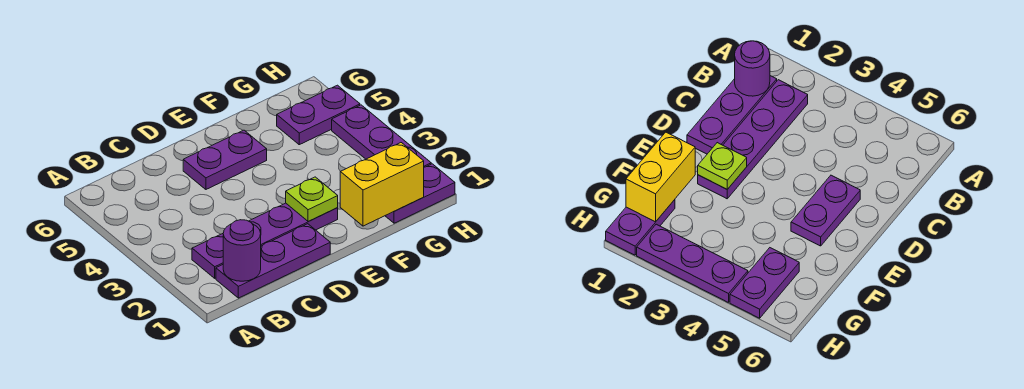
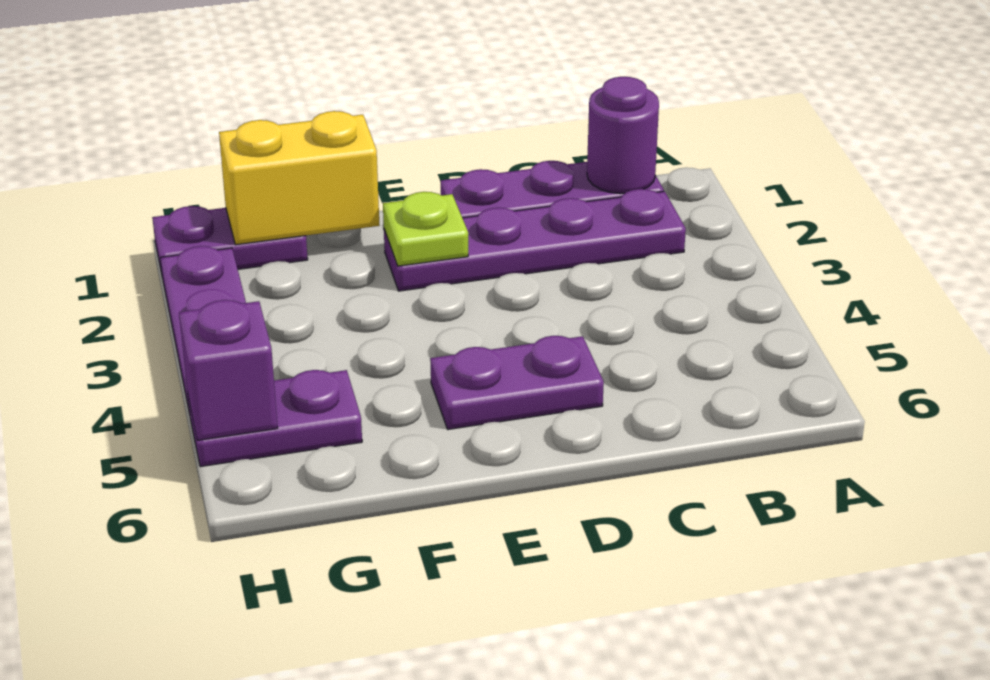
none -> purple brick H5 level 2

